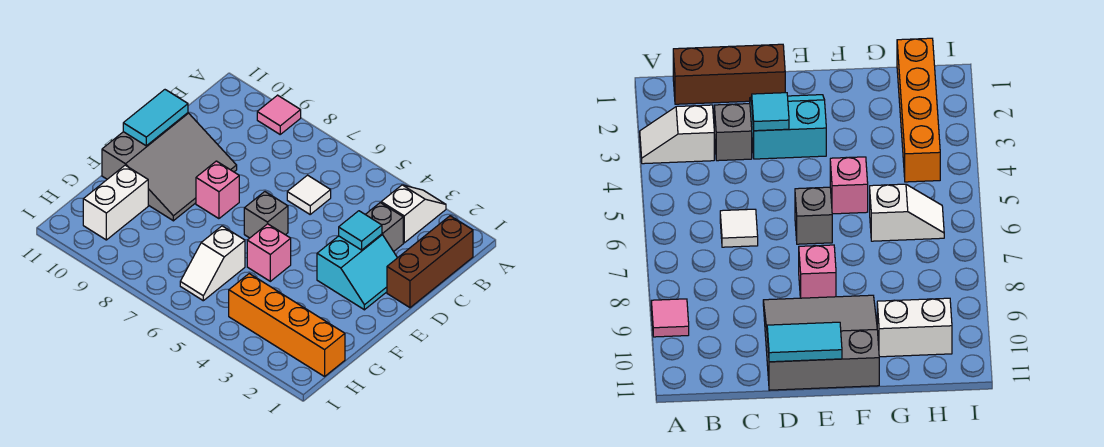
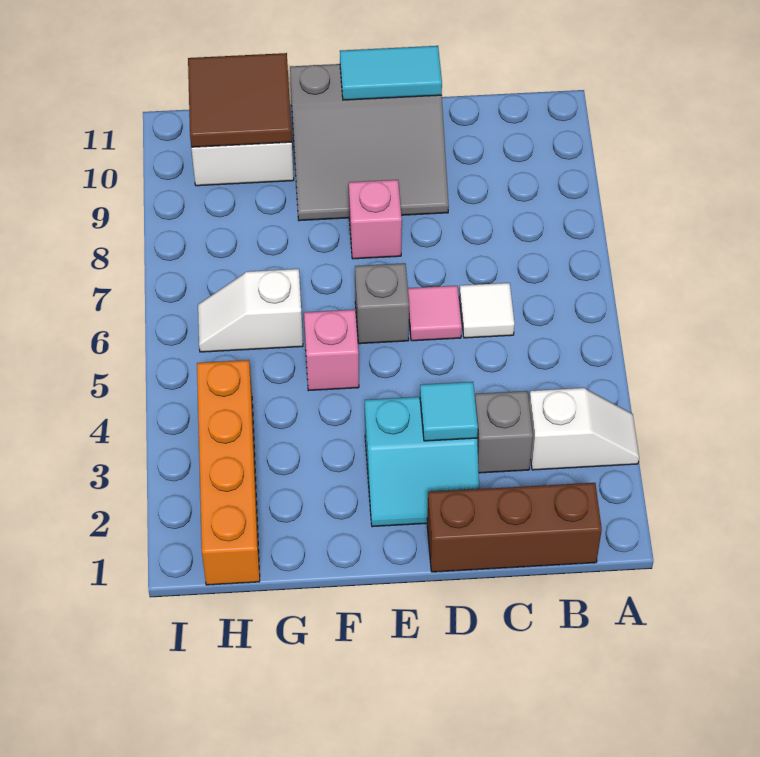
pink tile A9 level 1 -> pink tile D6 level 1
none -> brown tile G10:H11 level 2

